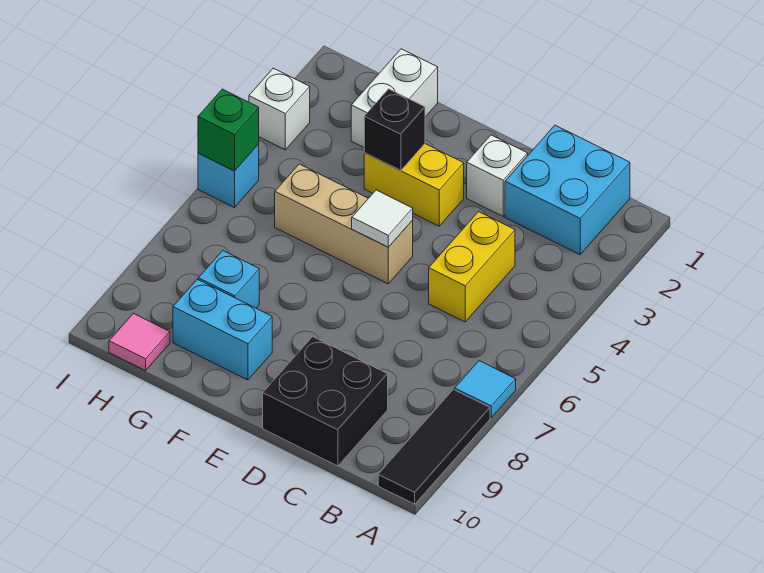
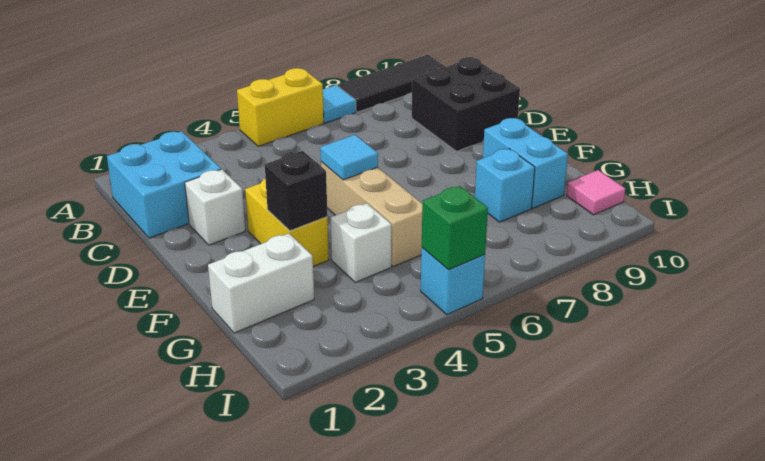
yellow brick C4:C5 level 1 -> yellow brick A5:A6 level 1
white tile E5 level 2 -> cyan tile E5 level 2
white brick I3 level 1 -> white brick G4 level 1

